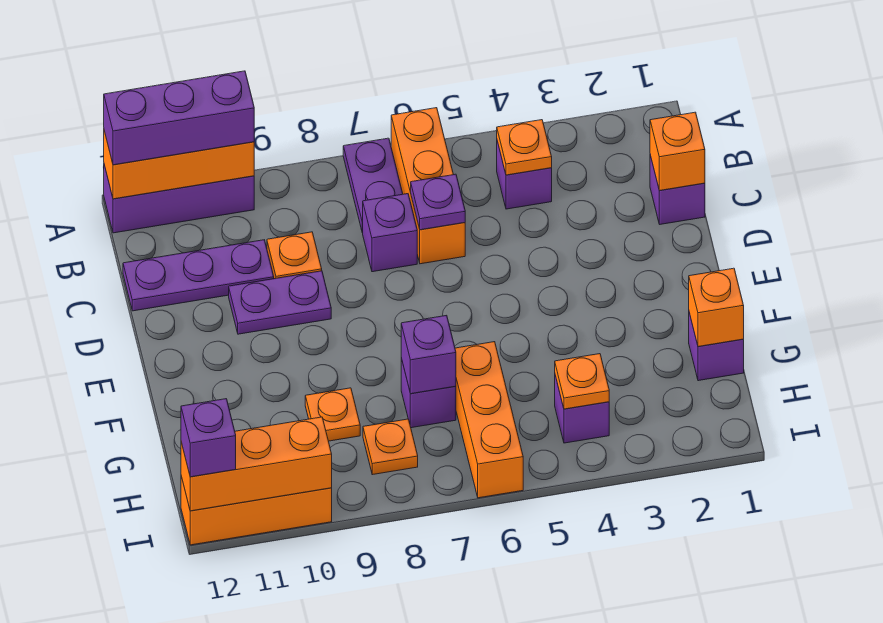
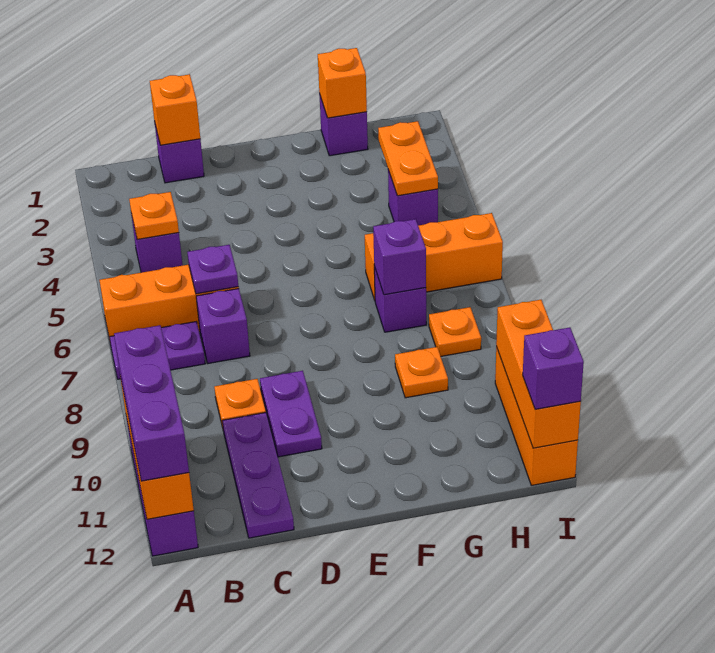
orange plate H4 level 2 -> orange plate H3:H4 level 2

